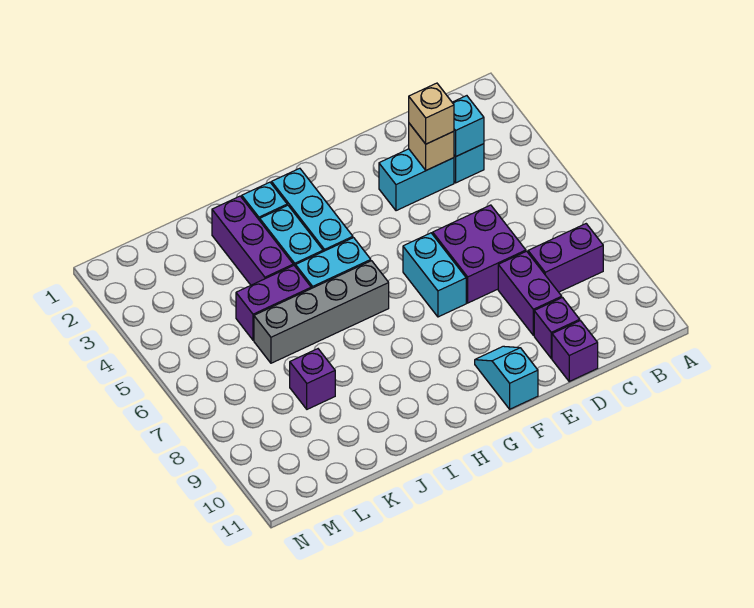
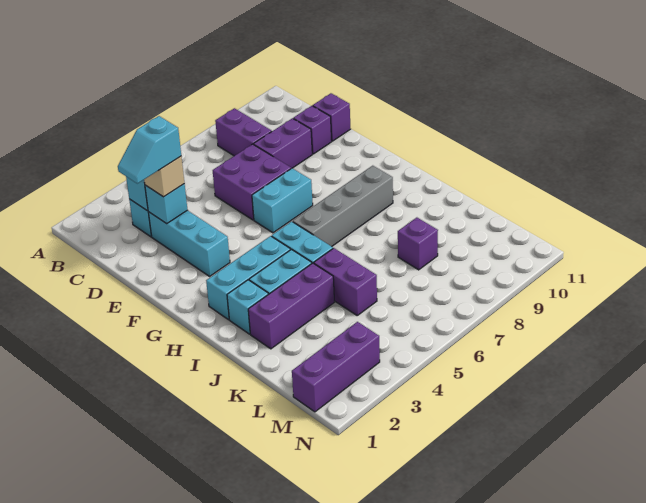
cyan brick D3:E3 level 1 -> cyan brick D3:F3 level 1
tan brick D3 level 2 -> cyan brick D3 level 2
cyan slope F10:F11 level 1 top 11 -> cyan slope D2:D3 level 4 top 3
grey brick H6:K6 level 1 -> grey brick H6:H9 level 1
none -> purple brick M1:M3 level 1

